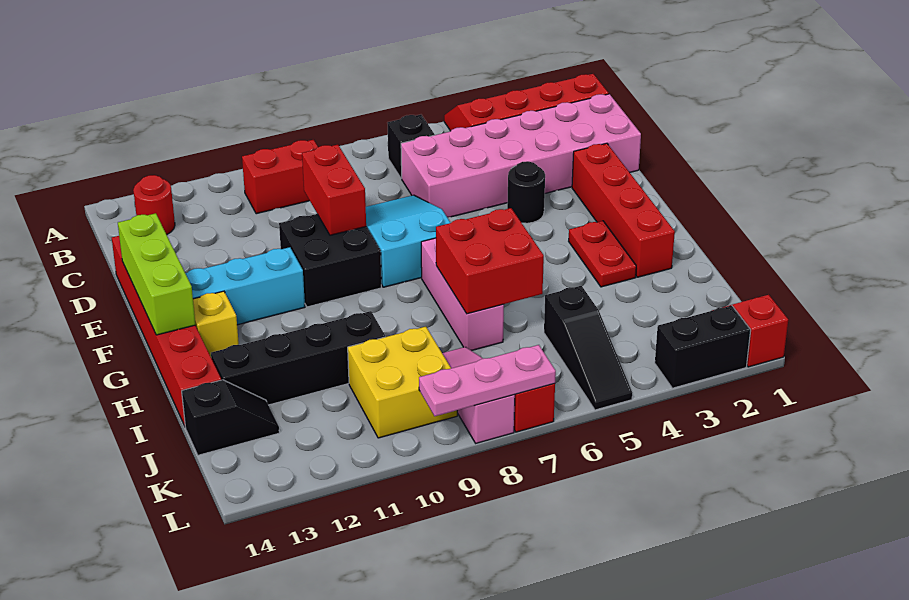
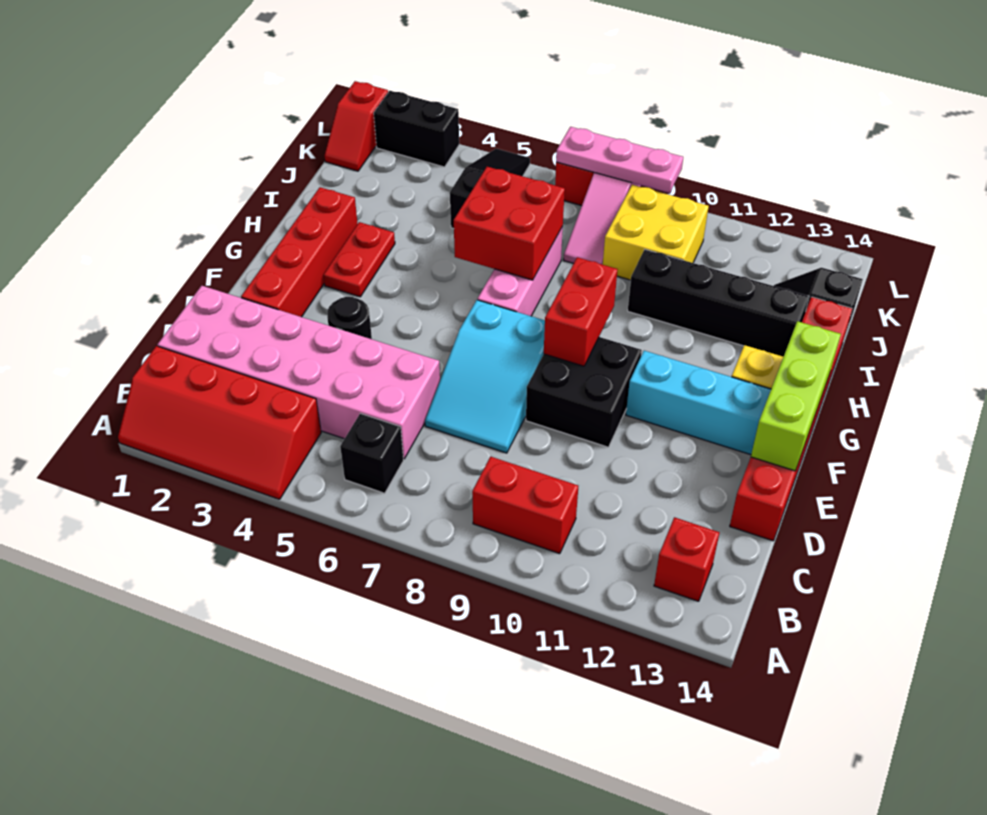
red round brick B13 level 1 -> red brick B13 level 1
red brick D9:E9 level 2 -> red brick F9:G9 level 2

